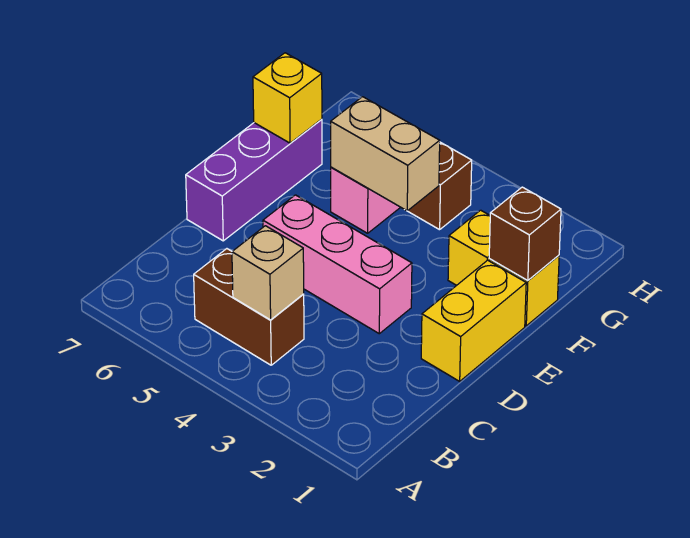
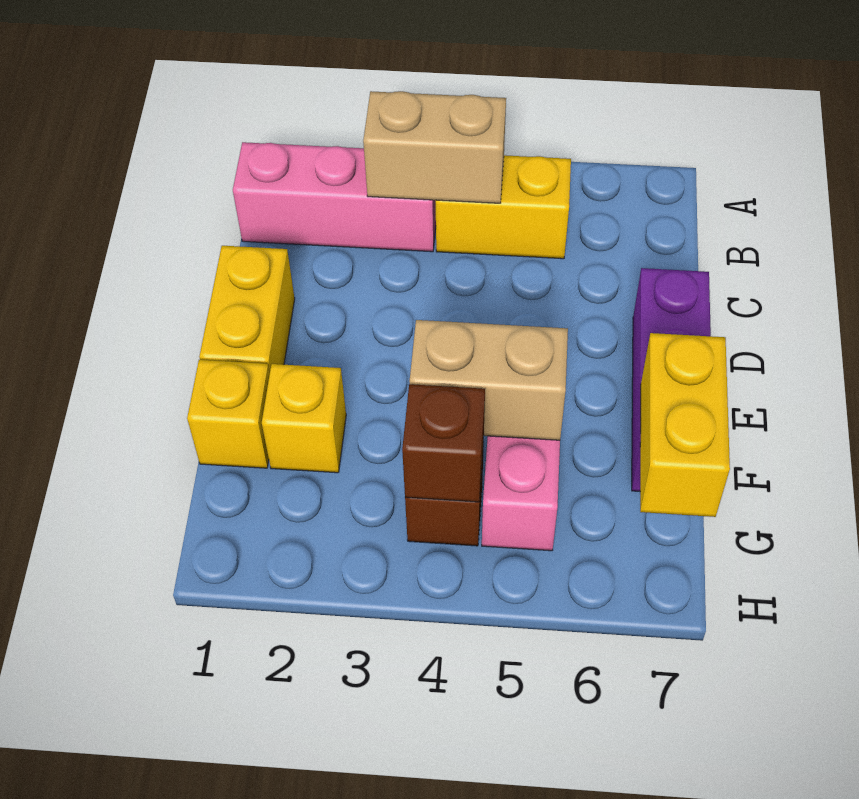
brown brick B4:B5 level 1 -> yellow brick B4:B5 level 1
tan brick B4 level 2 -> tan brick B3:B4 level 2
pink brick D3:D5 level 1 -> pink brick B1:B3 level 1
brown brick F1 level 2 -> brown brick G4 level 2
yellow brick F7 level 2 -> yellow brick F7:G7 level 2

